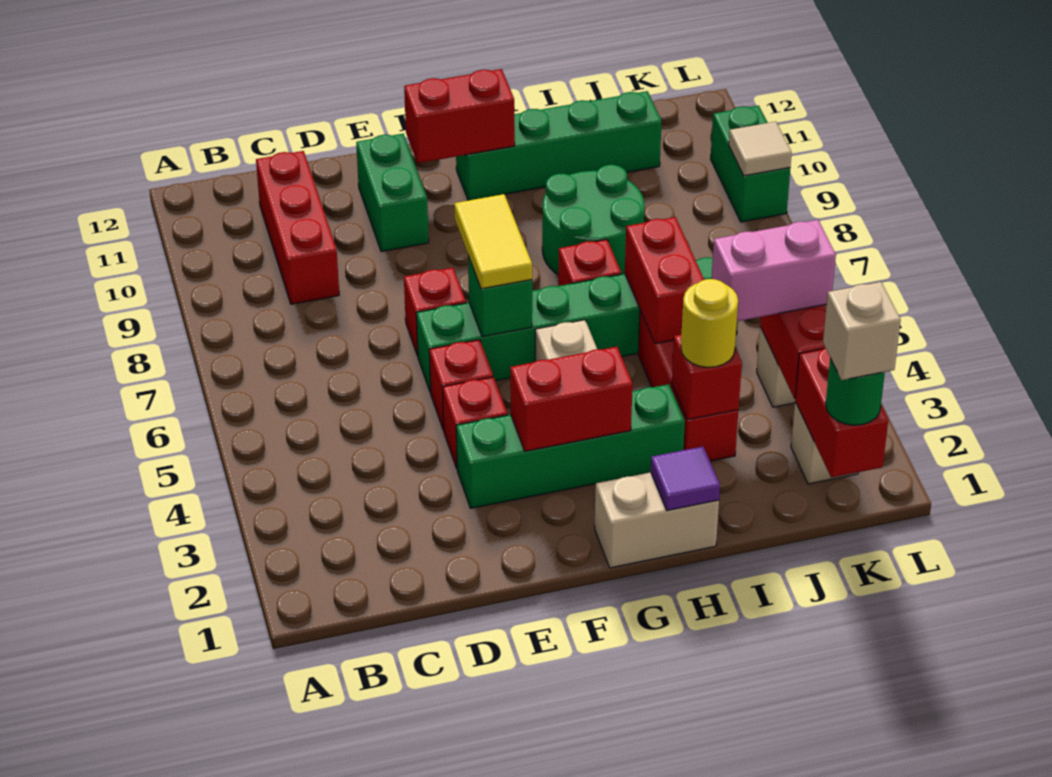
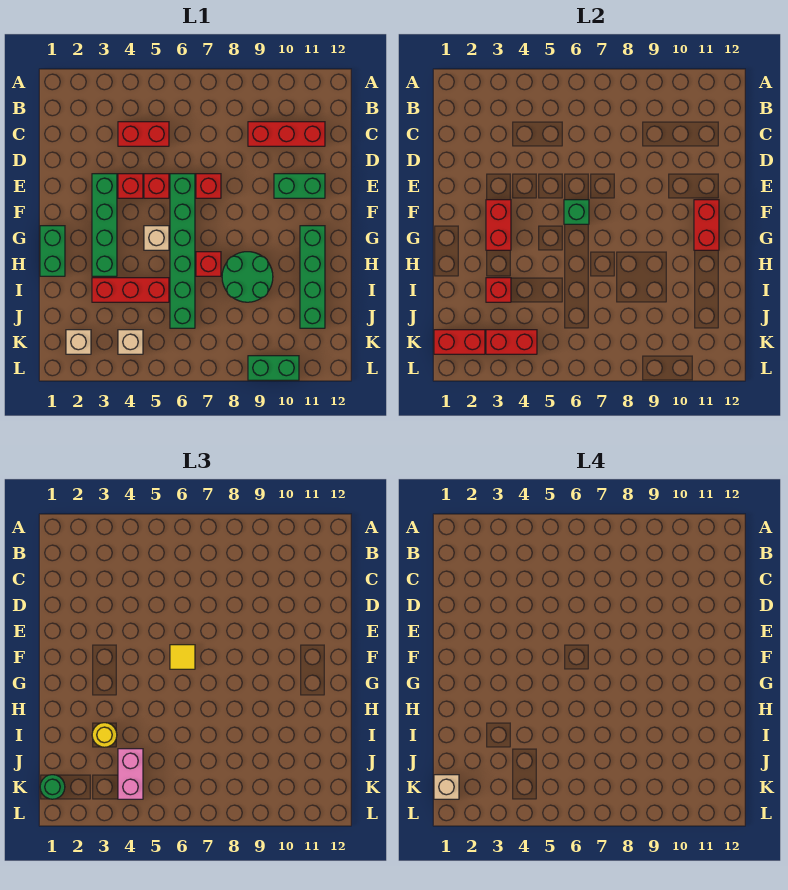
yellow tile F6:F7 level 3 -> yellow tile F6 level 3
tan brick G1:H1 level 1 -> green brick G1:H1 level 1
purple tile H1 level 2 -> none
red brick I5:I6 level 2 -> red brick C4:C5 level 1
tan tile L9 level 2 -> none

